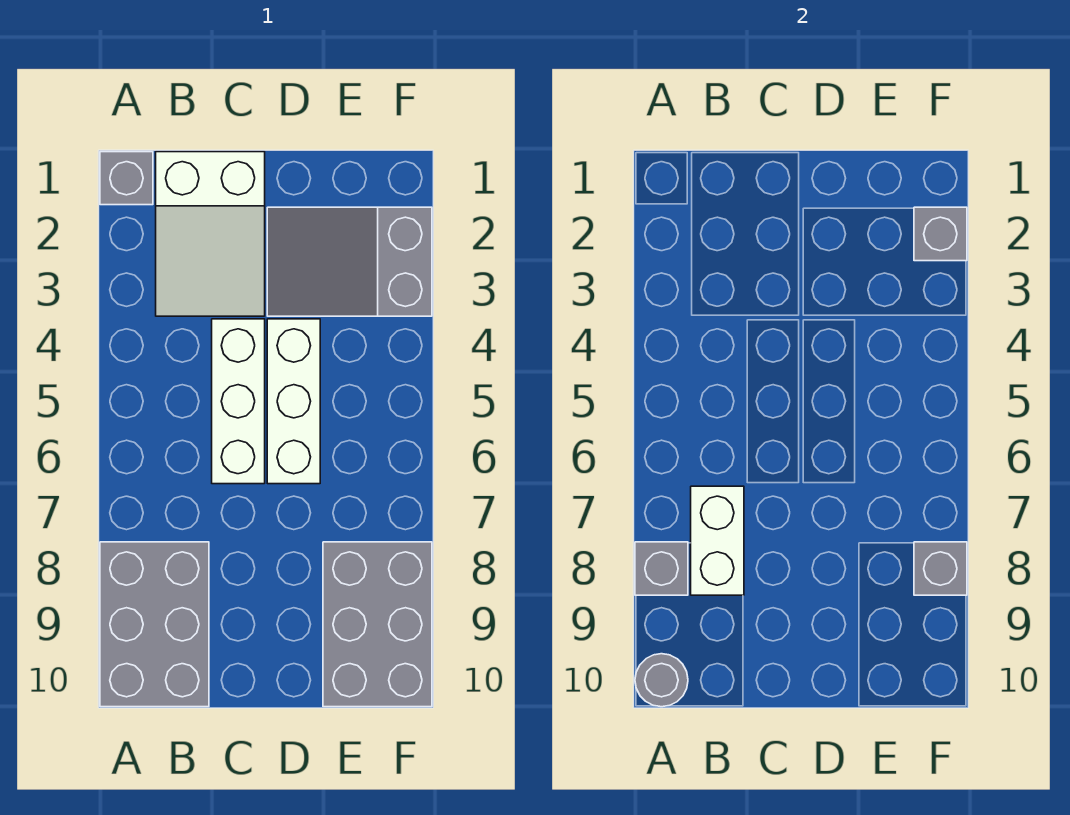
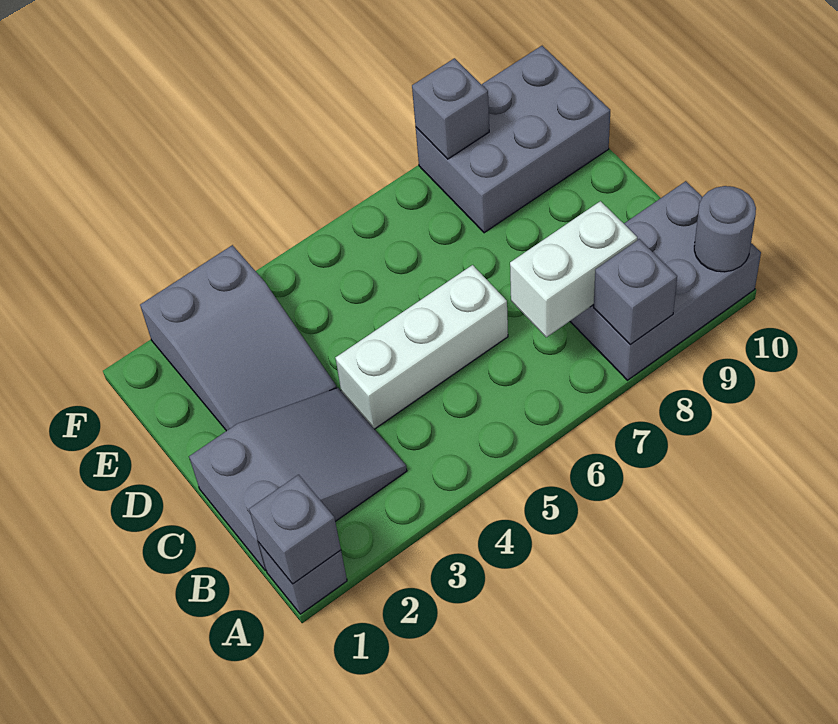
white slope B1:C3 level 1 top 1 -> grey slope B1:C3 level 1 top 1
white brick D4:D6 level 1 -> none
grey brick F2 level 2 -> grey brick A1 level 2

